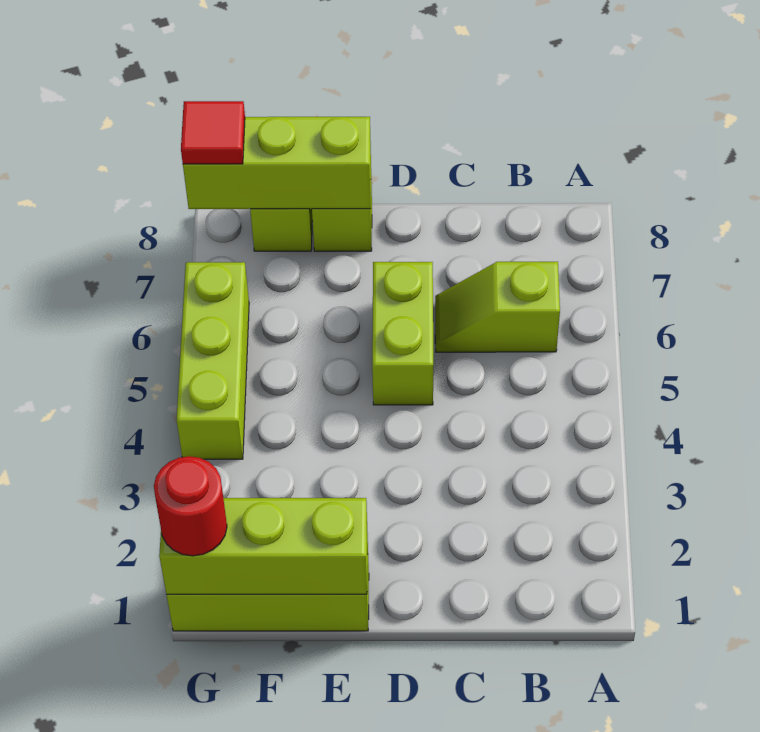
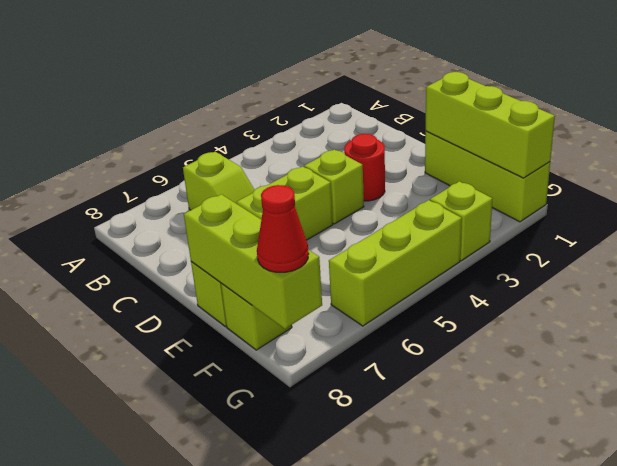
none -> lime brick D4 level 1
red round brick G1 level 3 -> red round brick D3 level 1
none -> lime brick G3 level 1
red tile G8 level 3 -> red cone G8 level 3

